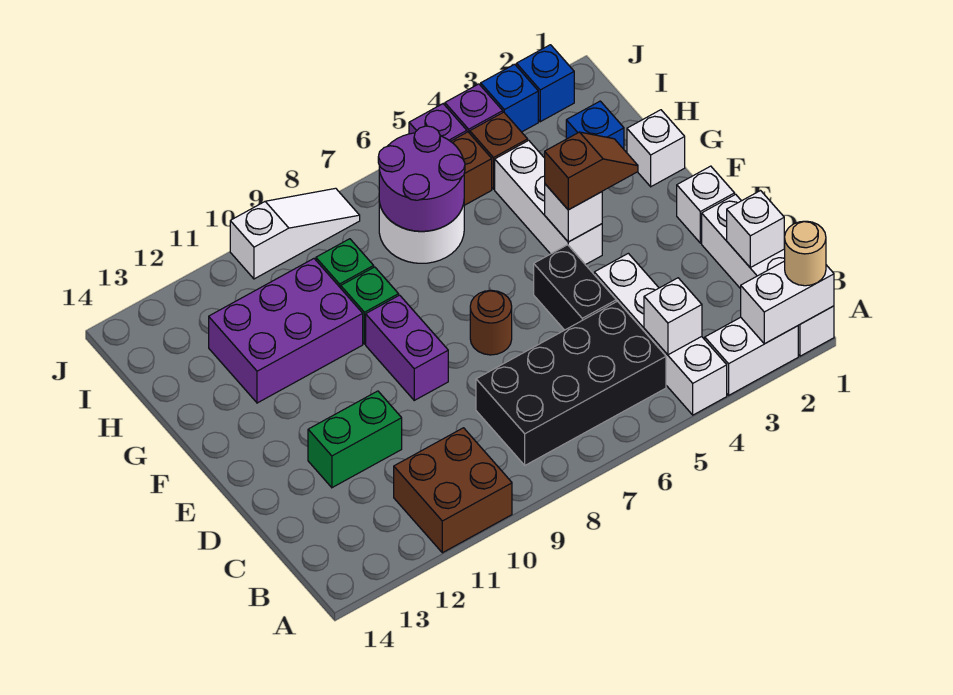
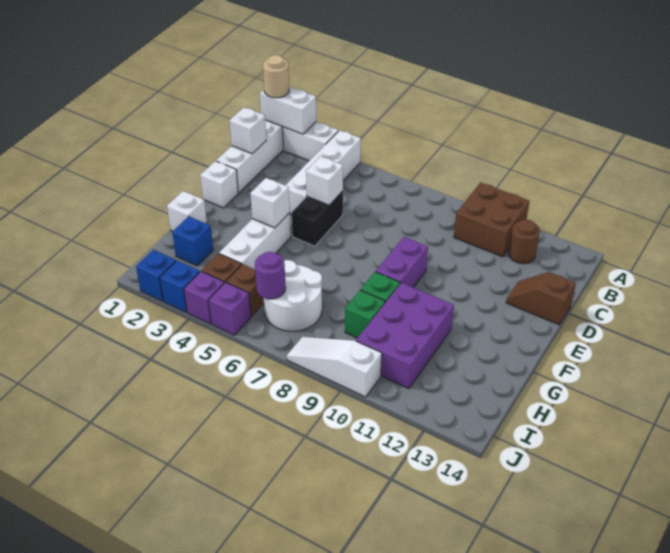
white brick B4 level 2 -> white brick D5 level 2
black brick B5:C8 level 1 -> none
green brick D11:D12 level 1 -> none
brown round brick E7 level 1 -> brown round brick B12 level 1
brown slope F3:F4 level 3 top 4 -> brown slope D13:D14 level 1 top 14
purple brick G10:H12 level 1 -> purple brick G10:I11 level 1
purple round brick H6:I7 level 2 -> purple round brick I6 level 2

